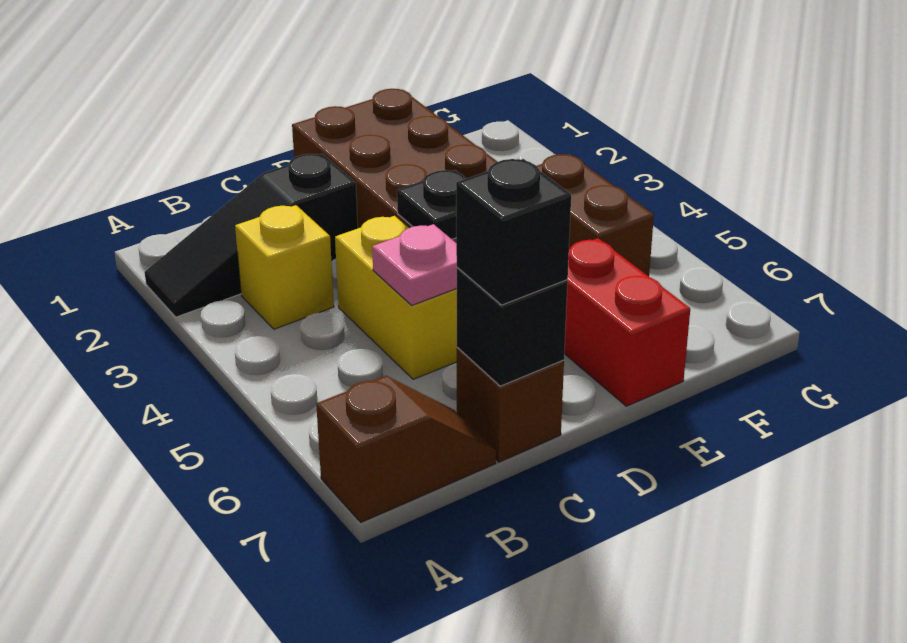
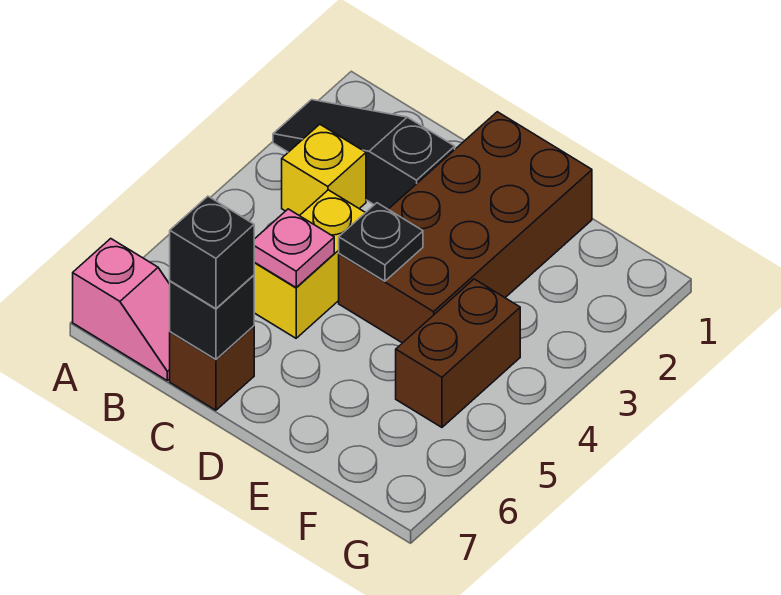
brown slope A7:B7 level 1 top A -> pink slope A7:B7 level 1 top A
red brick E6:E7 level 1 -> none

